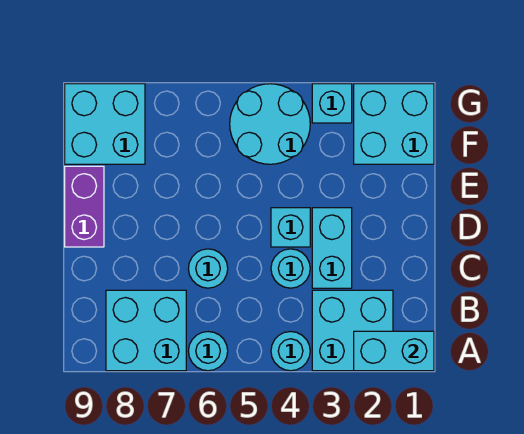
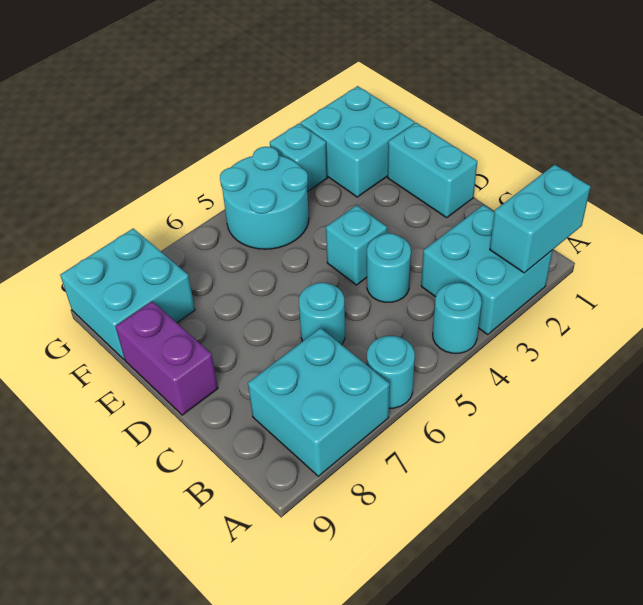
cyan brick C3:D3 level 1 -> cyan brick D1:E1 level 1

